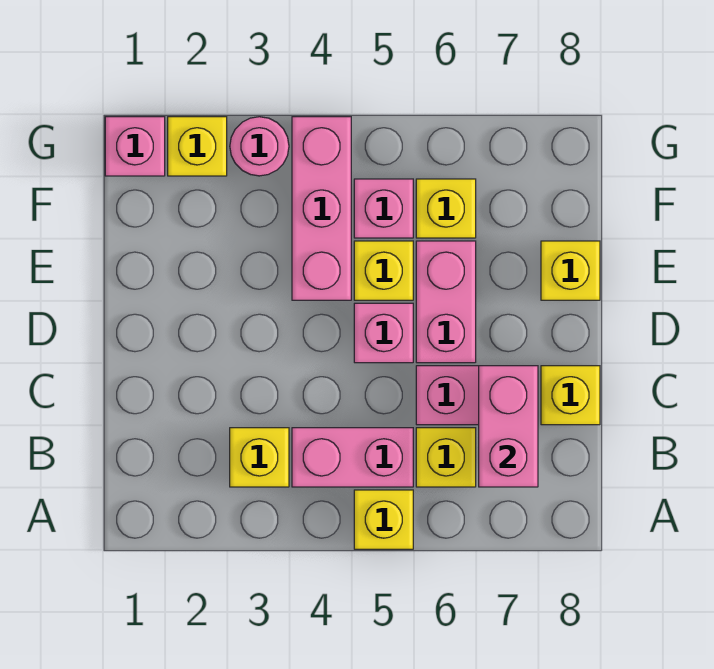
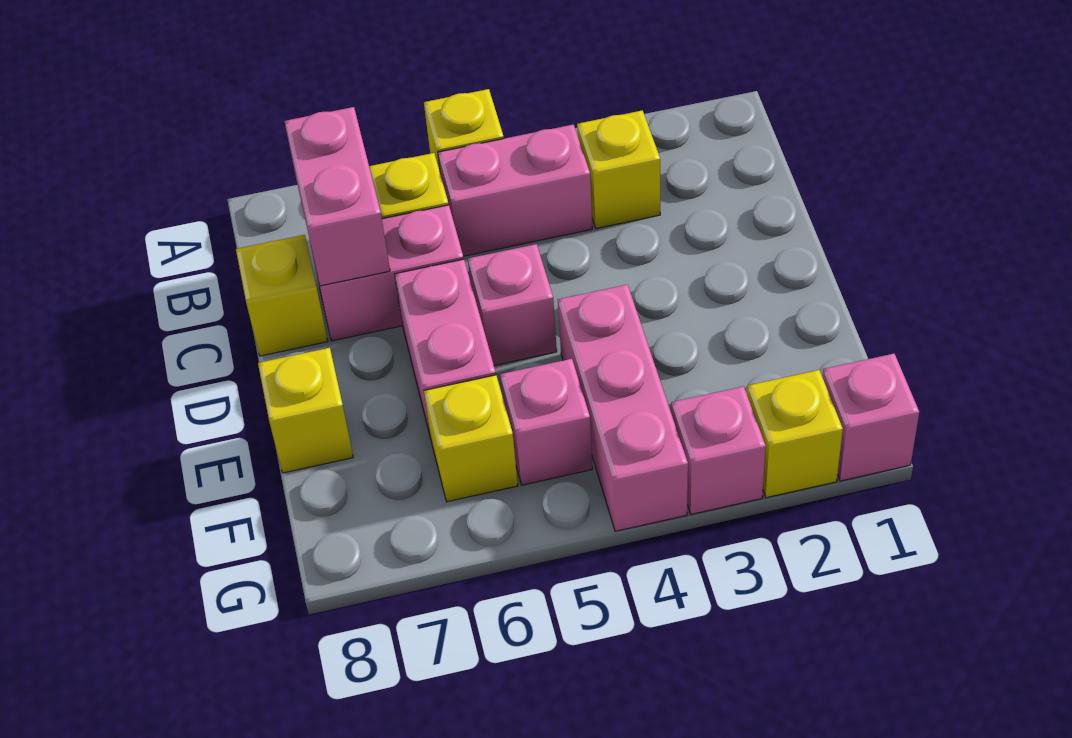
yellow brick E5 level 1 -> none
pink round brick G3 level 1 -> pink brick G3 level 1

